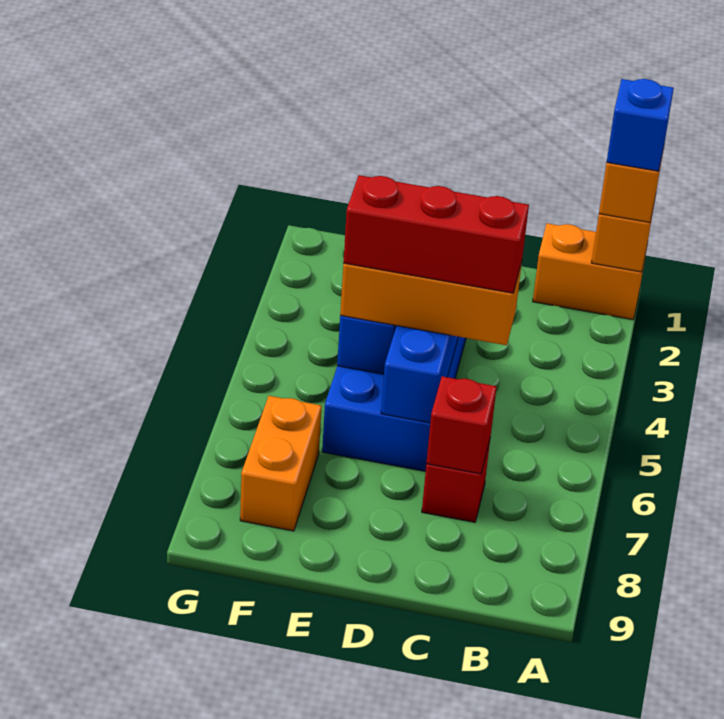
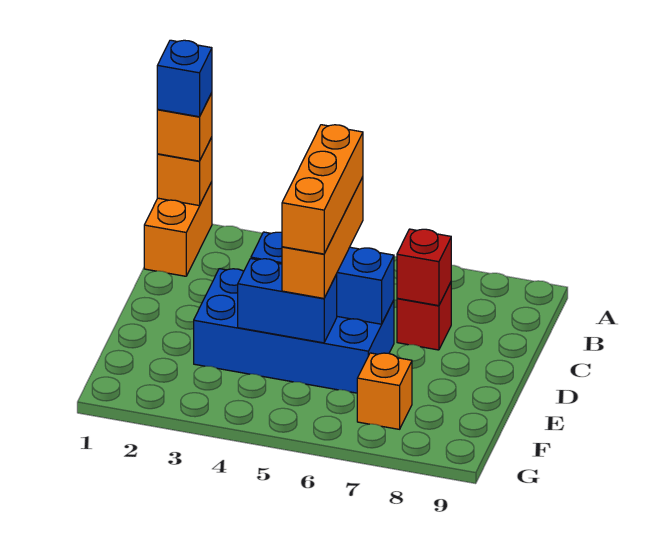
red brick C5:E5 level 4 -> orange brick C5:E5 level 4
orange brick F7:F8 level 1 -> orange brick F7 level 1

